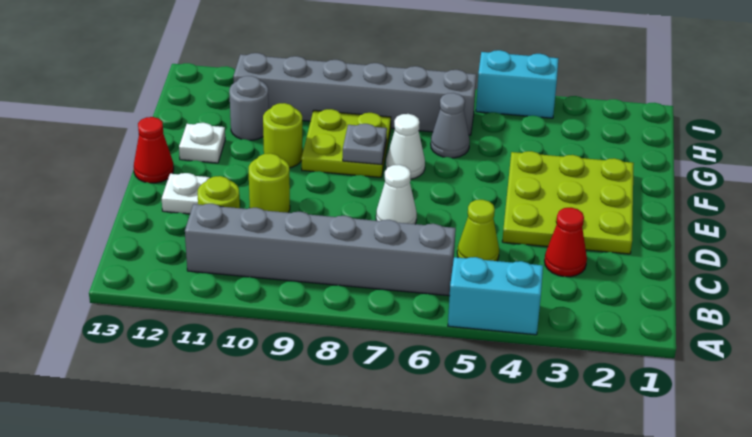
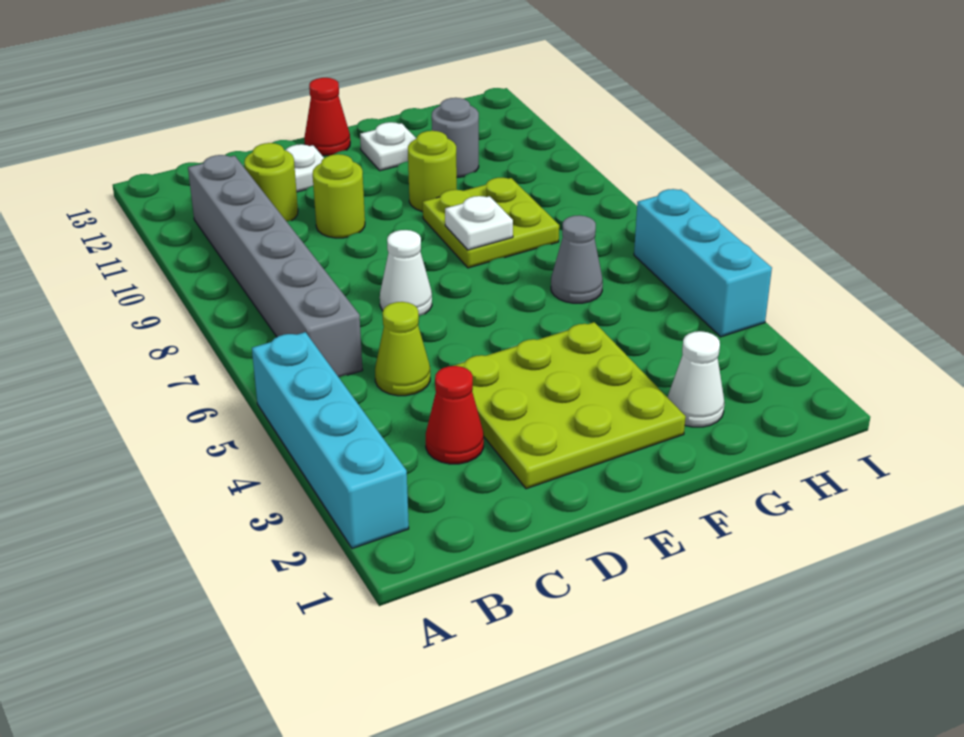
cyan brick A4:A5 level 1 -> cyan brick A2:A5 level 1
white cone F7 level 1 -> white cone G2 level 1
grey plate F8 level 2 -> white plate F8 level 2
grey brick H6:H11 level 1 -> none
cyan brick I4:I5 level 1 -> cyan brick I4:I6 level 1

